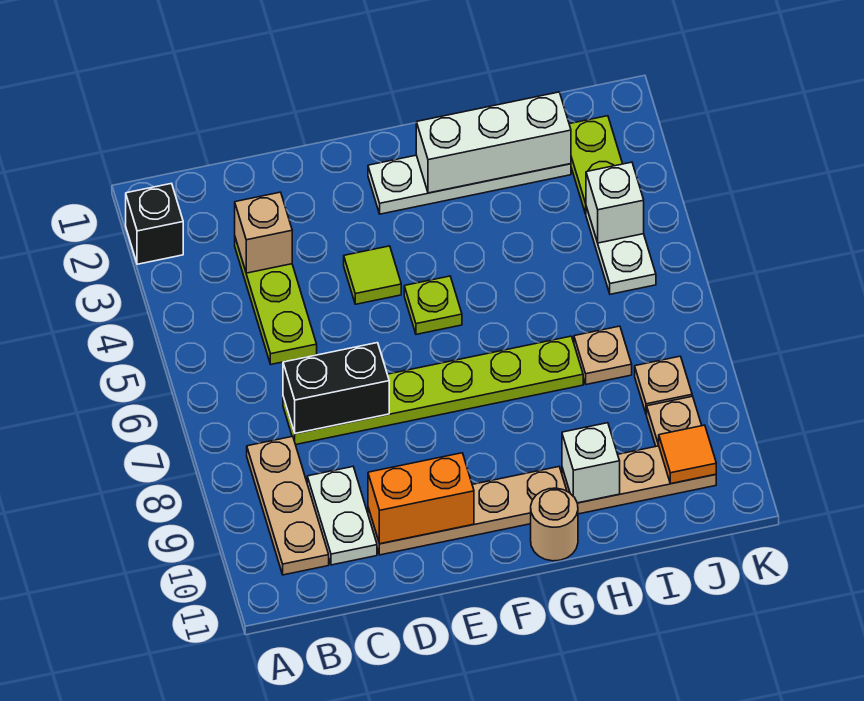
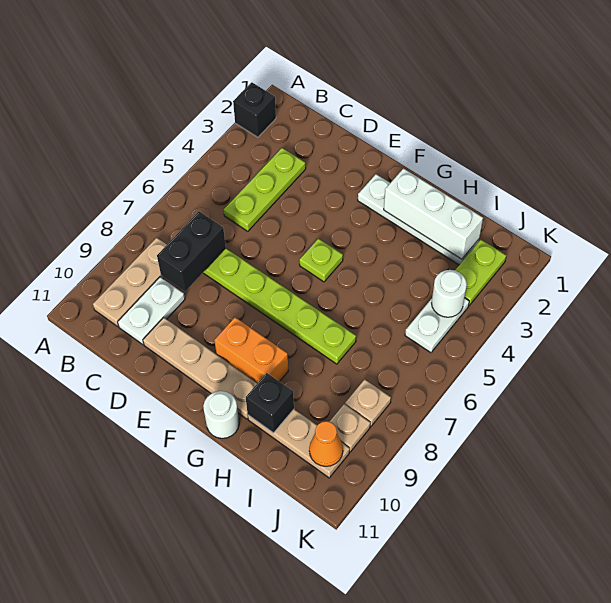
tan brick C3 level 2 -> none
black brick C7:D7 level 2 -> black brick C7:C8 level 2
orange brick D10:E10 level 2 -> orange brick F9:G9 level 1
lime tile E4 level 1 -> none
tan round brick G11 level 1 -> white round brick G11 level 1
white brick H10 level 2 -> black brick H10 level 2
tan plate I7 level 1 -> none
white brick J4 level 2 -> white round brick J4 level 2
orange tile J10 level 2 -> orange cone J10 level 2

